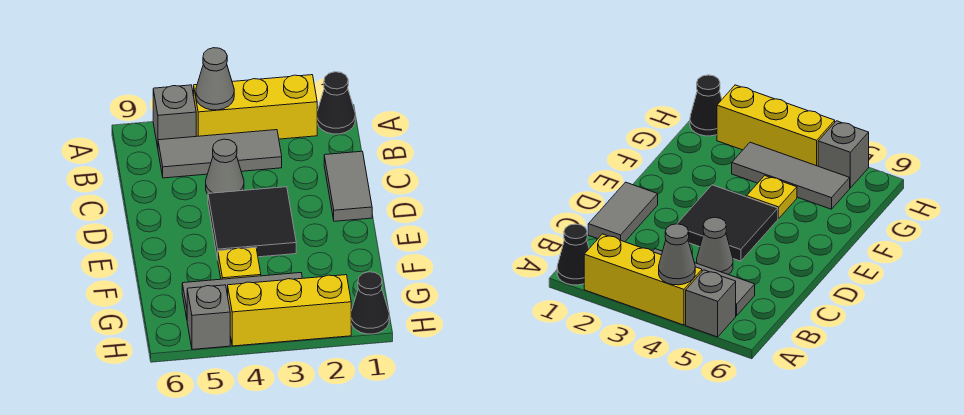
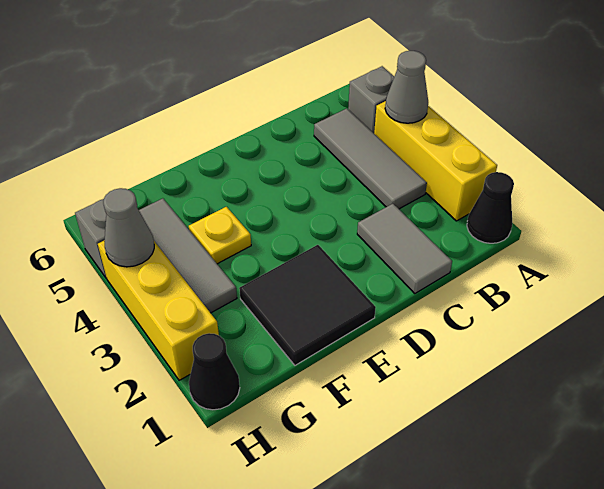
grey tile C1:D1 level 1 -> grey tile C1:C2 level 1
grey cone C4 level 1 -> grey cone H4 level 2
black tile D3:E4 level 1 -> black tile E1:F2 level 1

